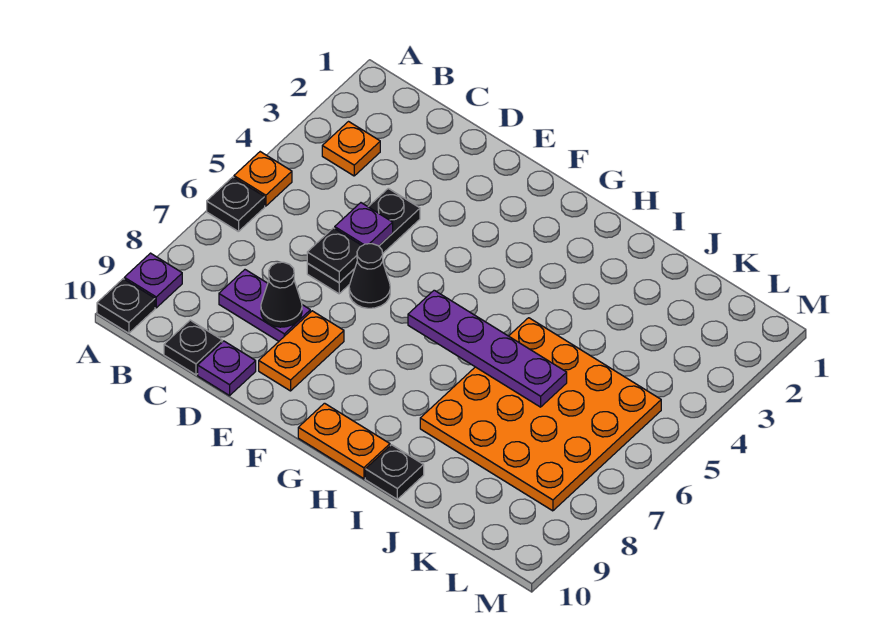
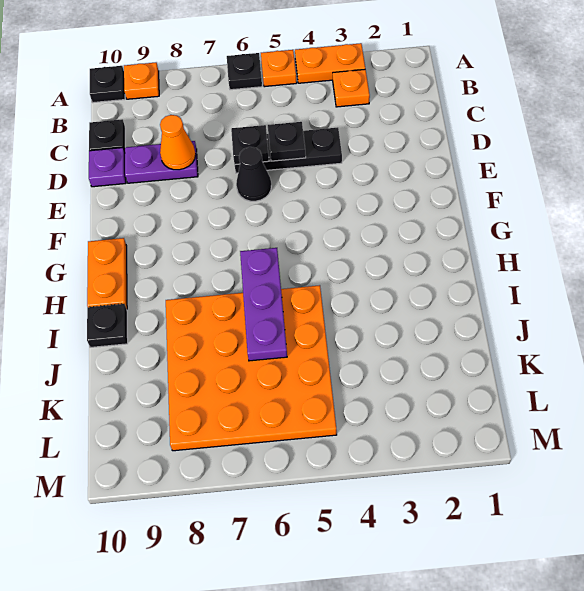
purple plate A9 level 1 -> orange plate A9 level 1
purple plate C8:D8 level 1 -> purple plate D8:D9 level 1
purple plate D5 level 2 -> black plate D5 level 2
black cone D8 level 2 -> orange cone D8 level 2
orange plate E8:E9 level 1 -> orange plate A3:A4 level 1
purple plate G6:J6 level 2 -> purple plate H6:J6 level 2

